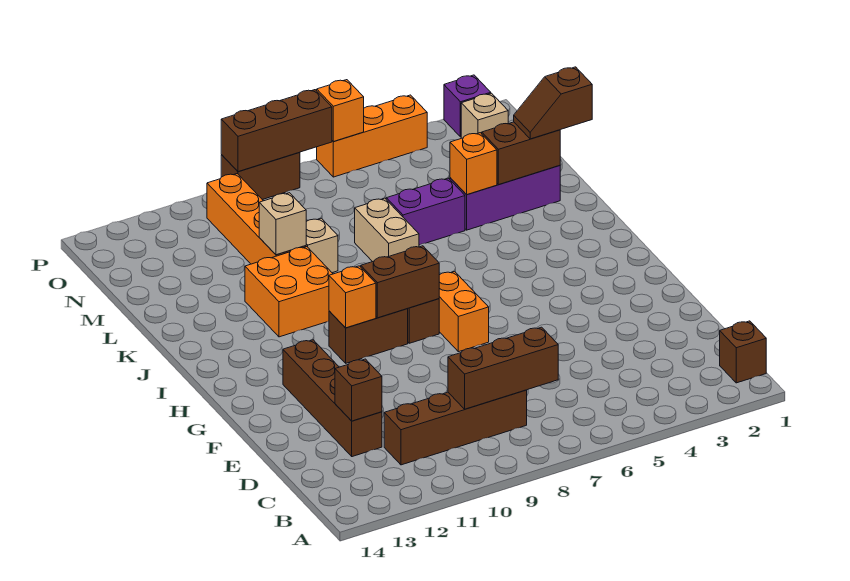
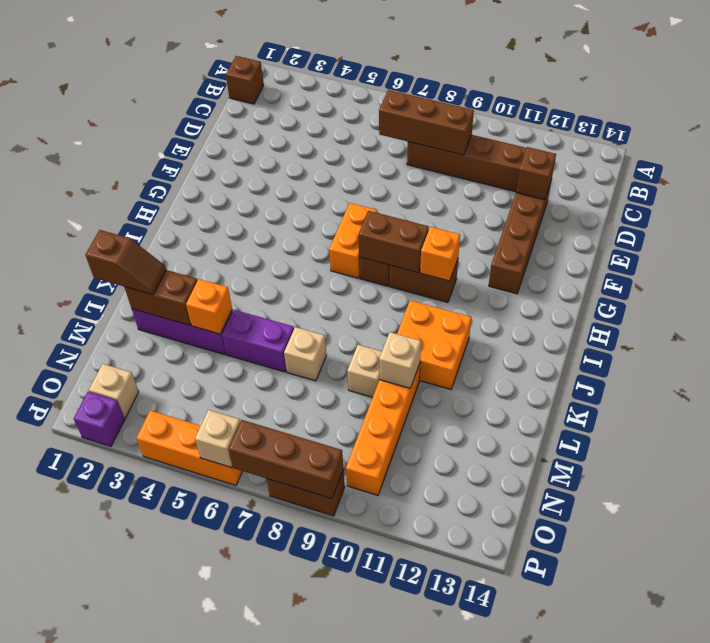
tan brick K7:L7 level 1 -> tan brick L7 level 1
orange brick P6 level 2 -> tan brick P6 level 2

